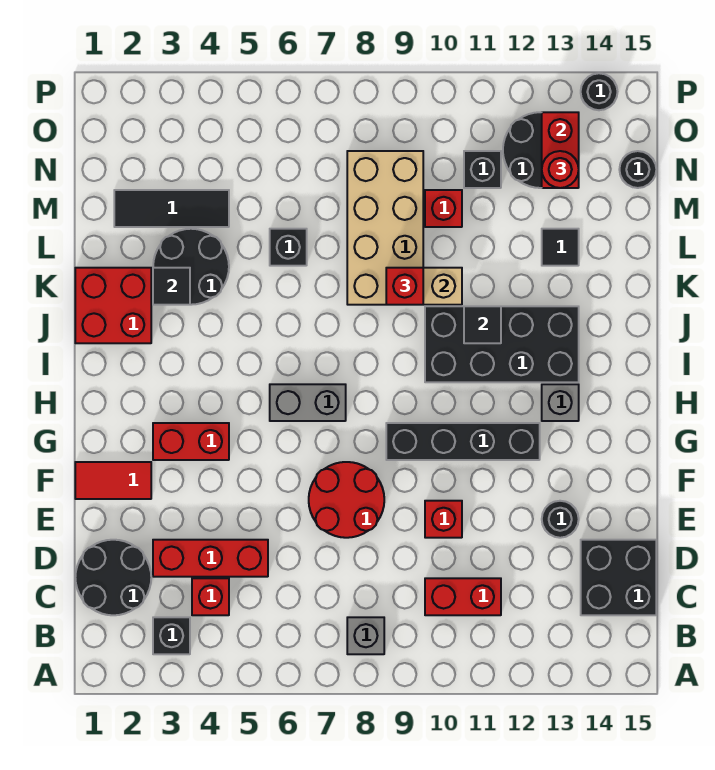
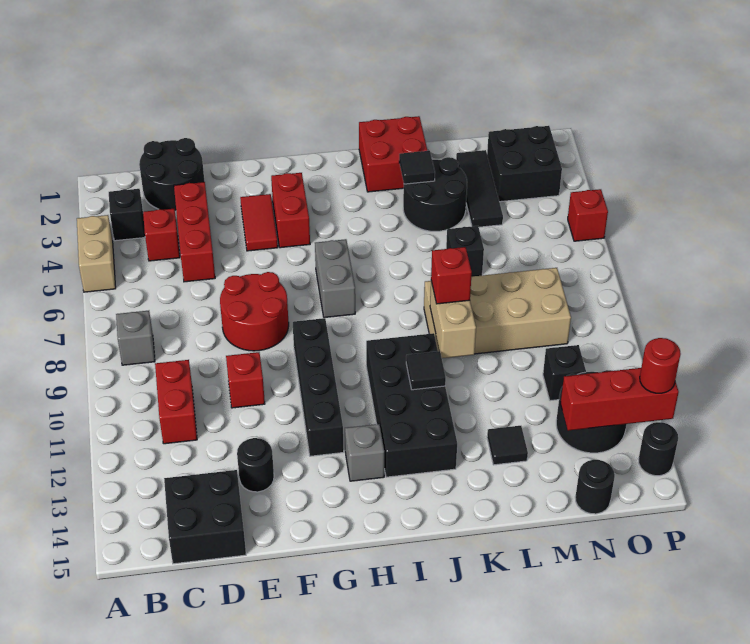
none -> tan brick A4:A5 level 1
red tile F1:F2 level 1 -> red tile F3:F4 level 1
red brick M10 level 1 -> red brick P5 level 1
none -> black brick N2:O3 level 1
red brick N13:O13 level 2 -> red brick N13:P13 level 2
red round brick N13 level 3 -> red round brick P13 level 3

